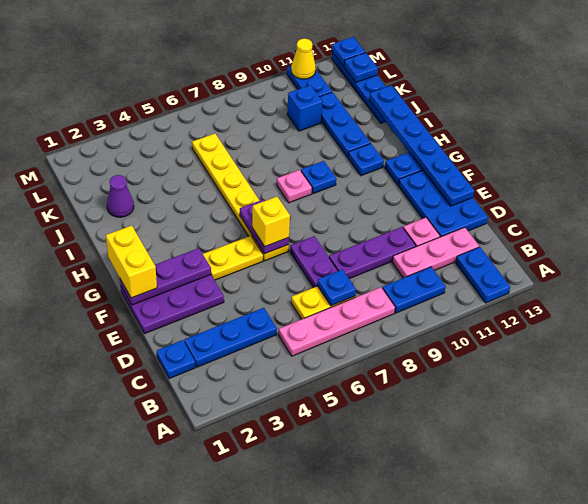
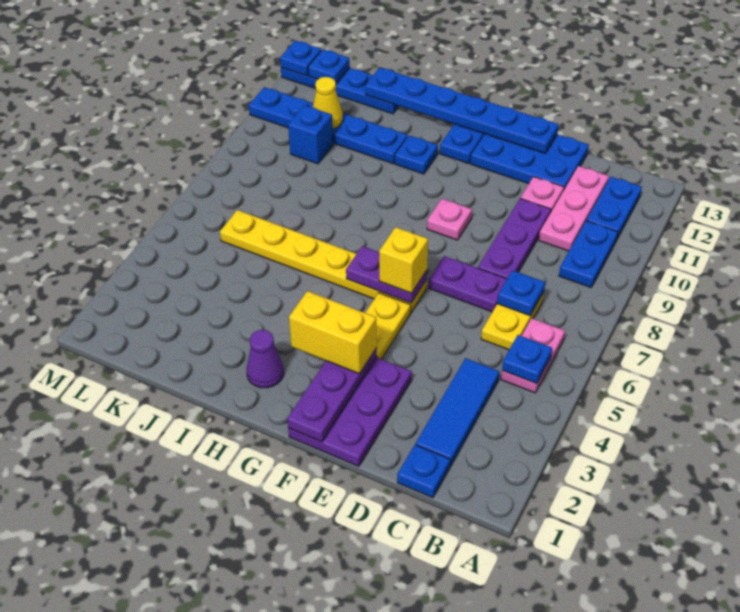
blue plate A12:B12 level 1 -> blue plate B11:B12 level 1
pink plate B5:B8 level 1 -> pink plate B5:B6 level 1
blue plate C2:C4 level 1 -> blue tile C2:C4 level 1
yellow brick F1:G1 level 3 -> yellow brick F3:G3 level 3
pink plate H8 level 1 -> pink plate F9 level 1
blue plate H9 level 1 -> blue plate B5 level 2
purple cone J2 level 1 -> purple cone H2 level 1
yellow cone M11 level 2 -> yellow cone K11 level 2

